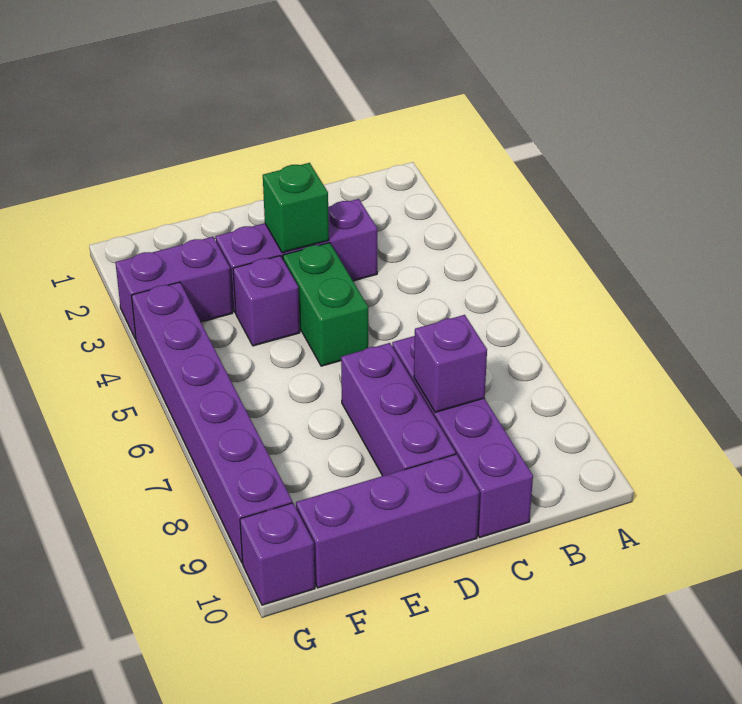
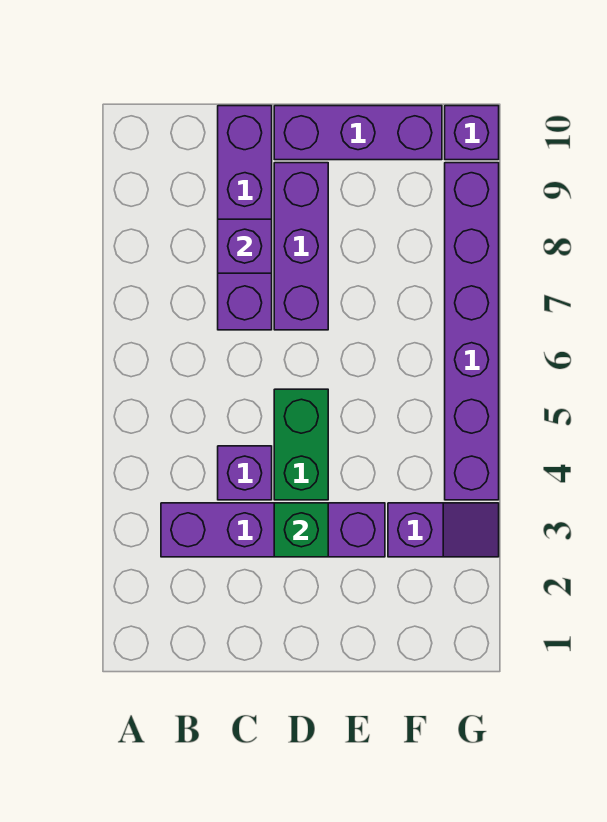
purple brick C3:E3 level 1 -> purple brick B3:E3 level 1
purple brick E4 level 1 -> purple brick C4 level 1
purple brick F3:G3 level 1 -> purple slope F3:G3 level 1 top F

